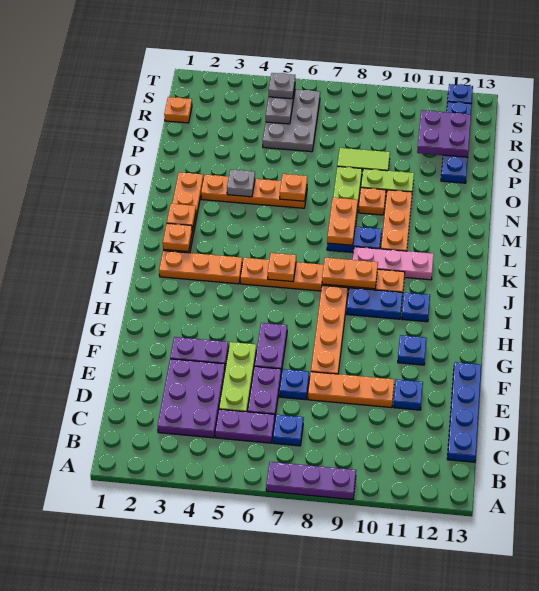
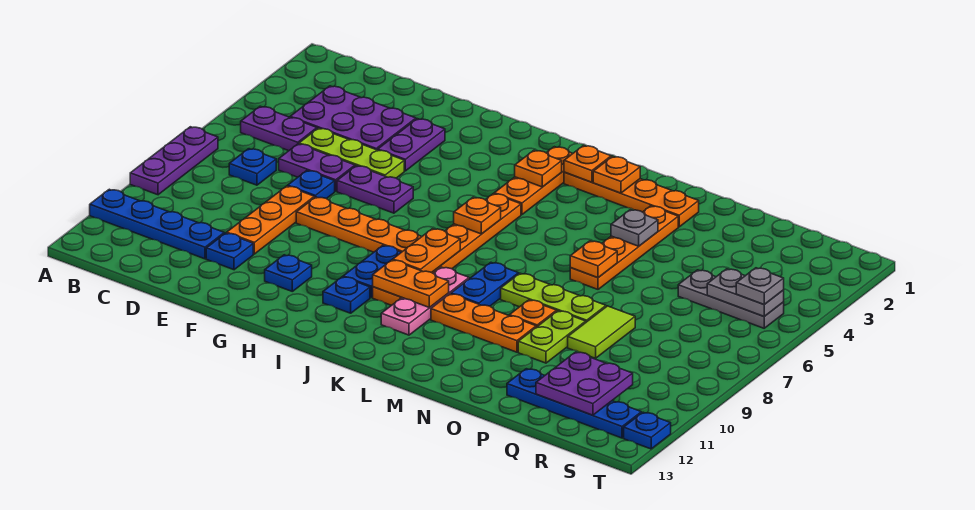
purple plate C5:C6 level 1 -> purple plate B5:C5 level 1
blue plate C13:F13 level 1 -> blue plate A11:D11 level 1
orange plate L8:M8 level 2 -> orange plate J10:K10 level 2
grey plate Q5:S6 level 1 -> grey plate Q5:S5 level 1
orange plate R1 level 1 -> orange plate J3 level 2

